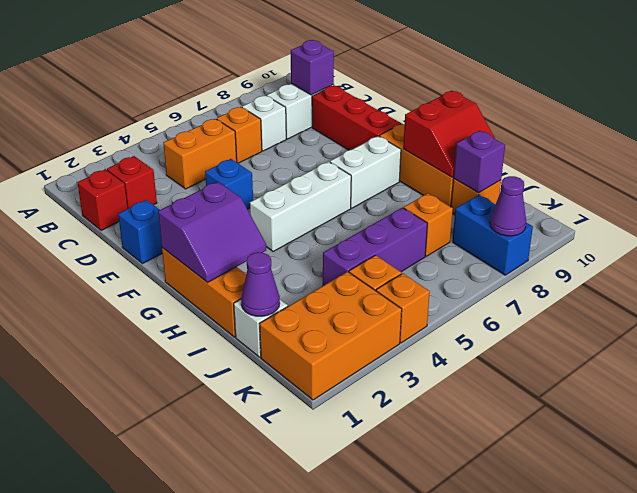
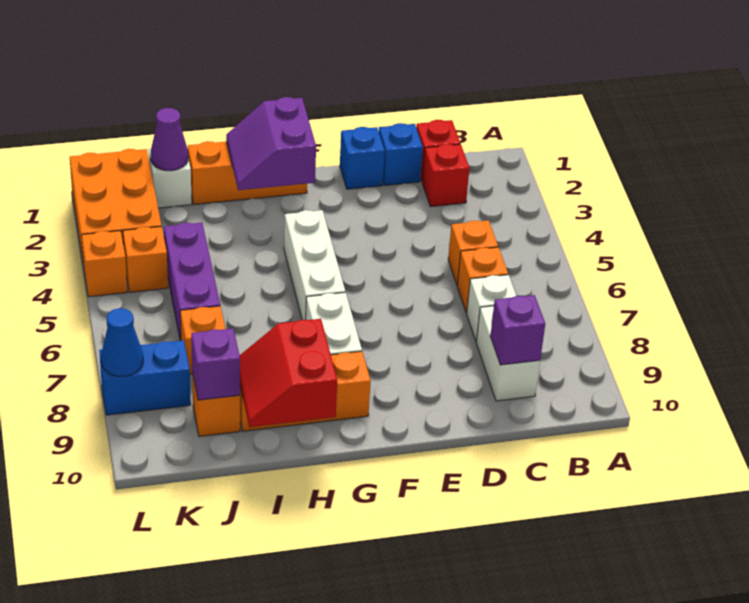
orange brick C4:C5 level 1 -> orange brick C5 level 1
red brick D9:F9 level 1 -> none
blue brick E4 level 1 -> blue brick D1 level 1
purple cone L8 level 2 -> blue cone L8 level 2

